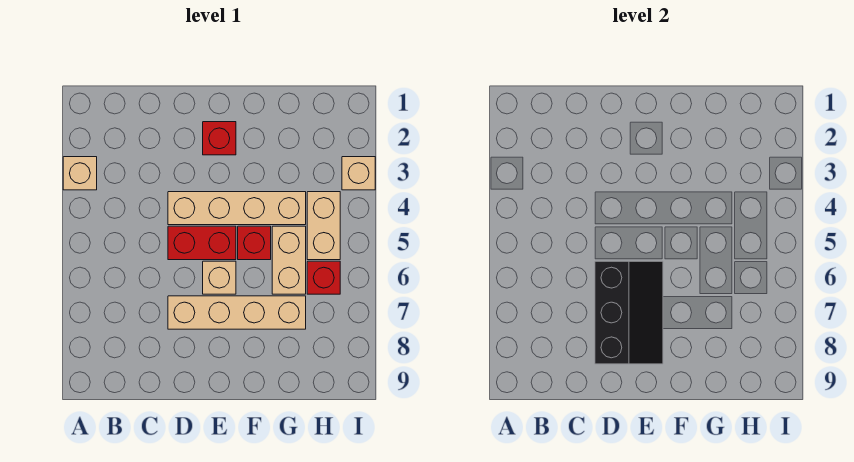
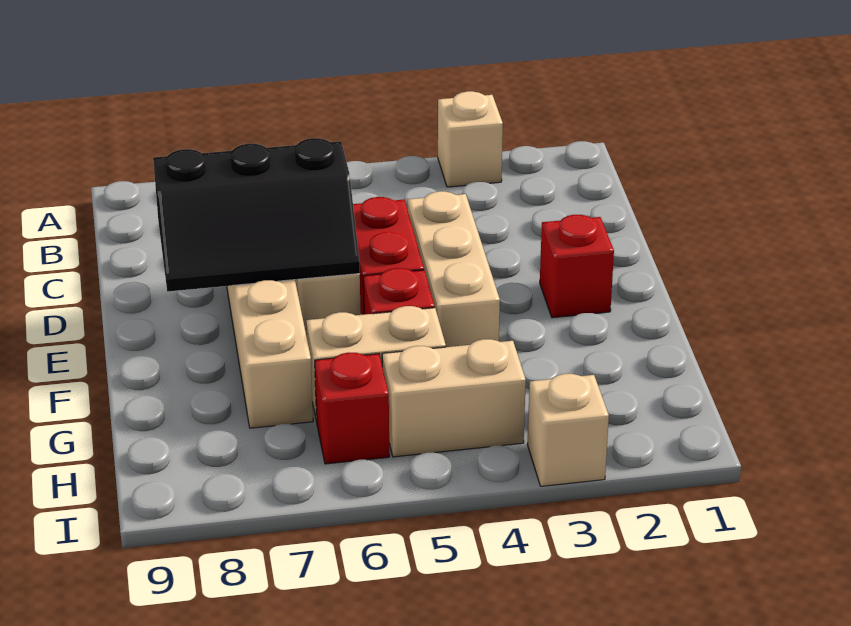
tan brick D4:G4 level 1 -> tan brick D4:F4 level 1

